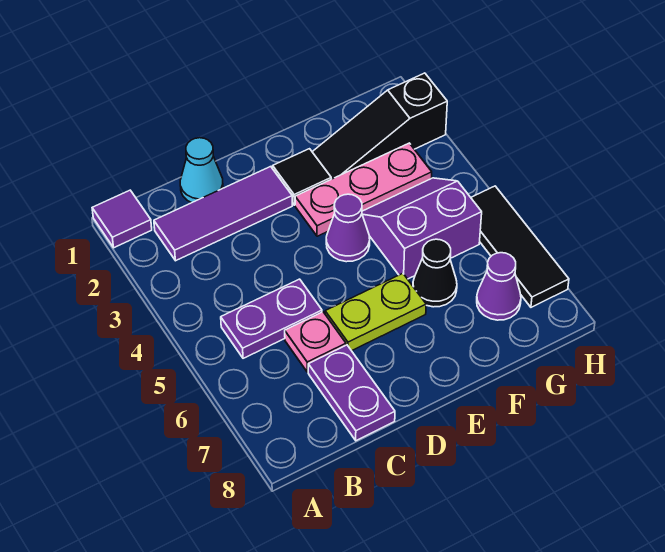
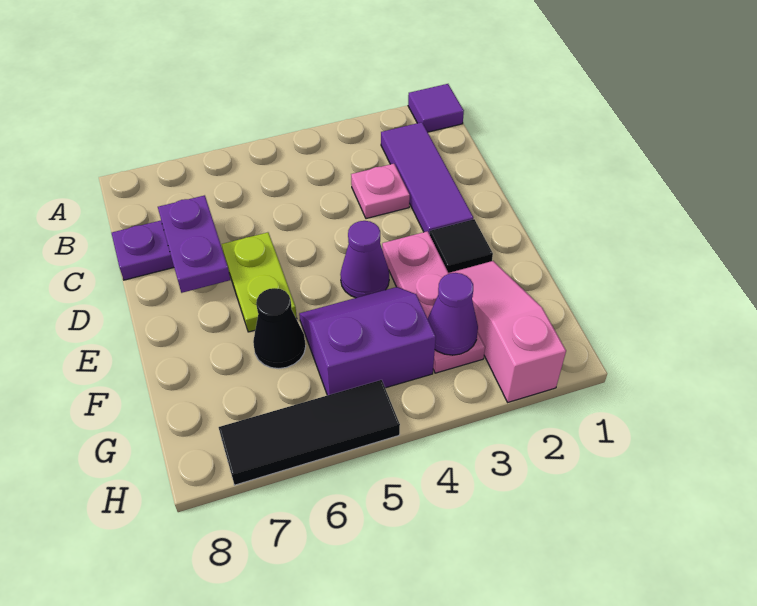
purple plate B5:C5 level 1 -> purple plate C7:D7 level 2
cyan cone C1 level 1 -> none
pink plate C6 level 1 -> pink plate C3 level 1
black slope F2:H2 level 1 top H -> pink slope F2:H2 level 1 top H
purple slope F4:G5 level 1 top 5 -> purple slope F4:G5 level 1 top G
purple cone G7 level 1 -> purple cone G3 level 2

